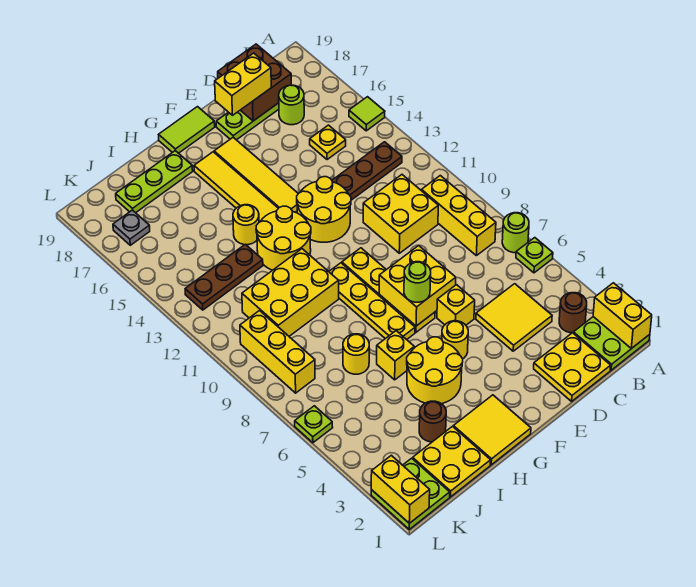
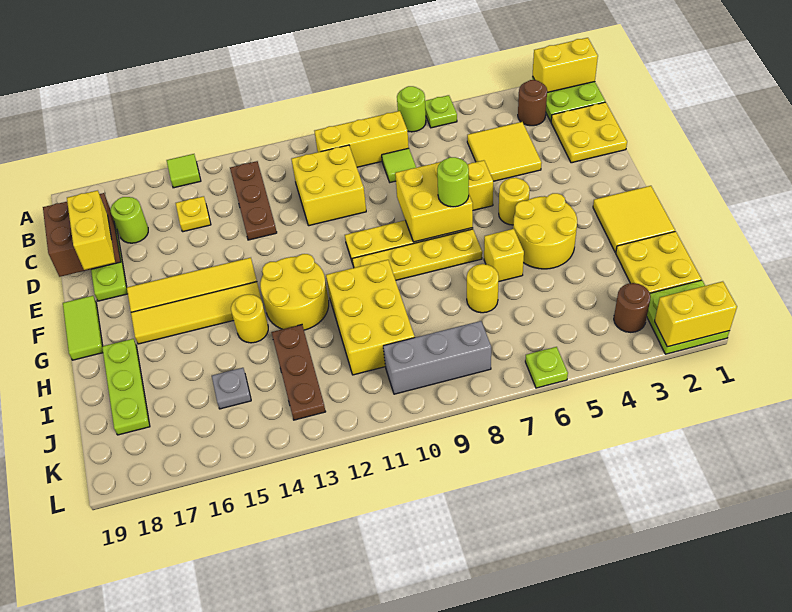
none -> lime tile C8 level 1
yellow round brick E12:F13 level 1 -> none
brown round brick I3 level 1 -> brown round brick K3 level 1
yellow brick K8:K10 level 1 -> grey brick K8:K10 level 1
grey plate K17 level 1 -> grey plate J15 level 1

